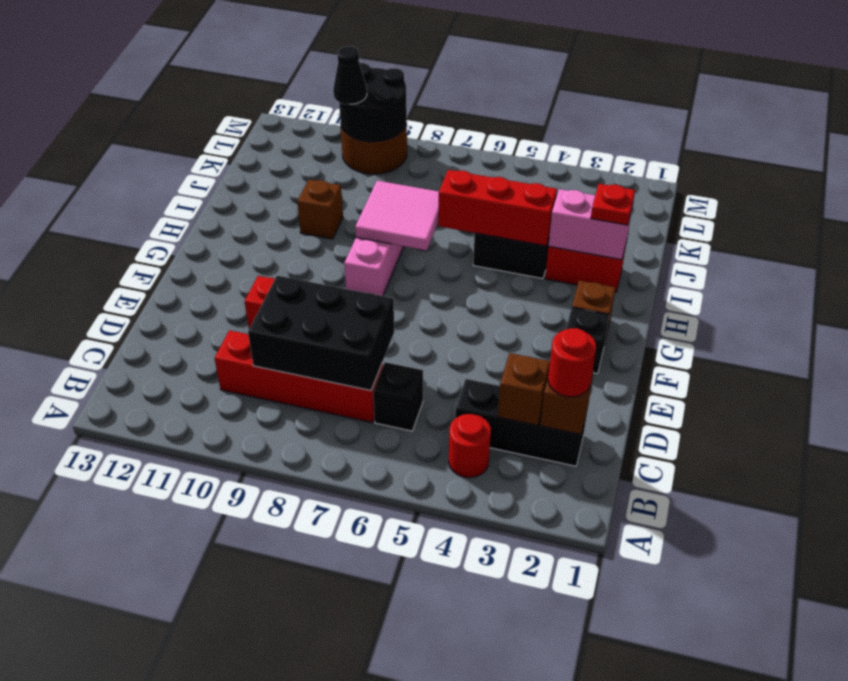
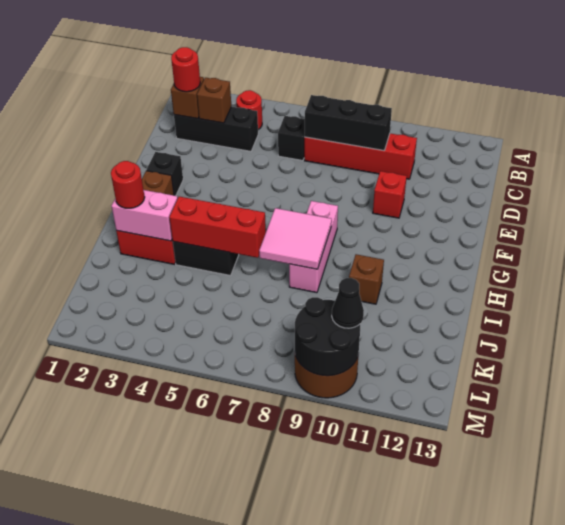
black brick C7:D9 level 2 -> black brick C7:C9 level 2
red plate I2 level 3 -> red round brick I2 level 3

